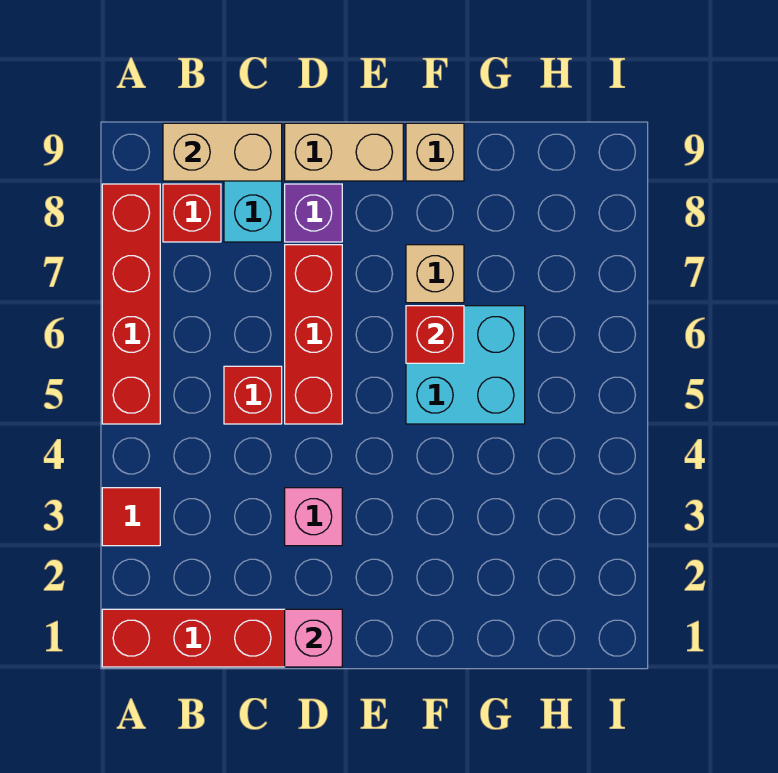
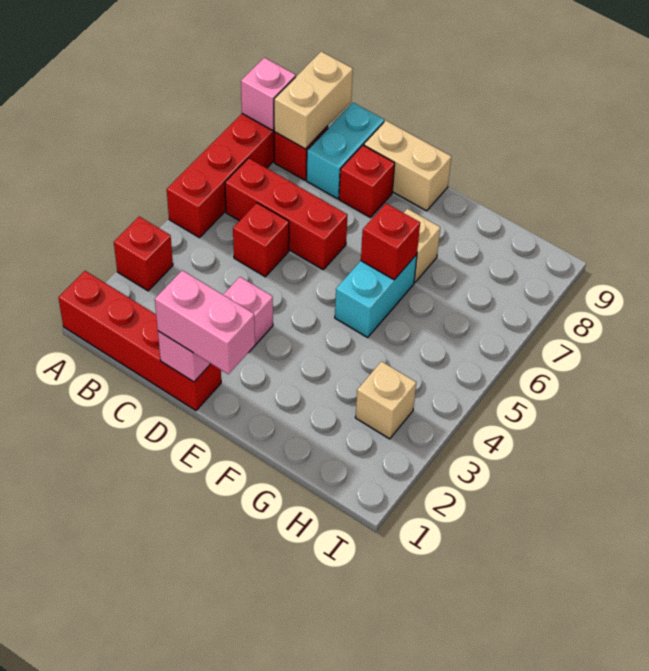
red tile A3 level 1 -> red brick A3 level 1
none -> pink brick A8 level 2
tan brick B9:C9 level 2 -> tan brick B8:B9 level 2
none -> pink brick D1:E1 level 3
red brick D5:D7 level 1 -> red brick B6:D6 level 1
purple brick D8 level 1 -> red brick D8 level 1
cyan brick F5:G6 level 1 -> cyan brick F5:F6 level 1
tan brick F9 level 1 -> tan brick H3 level 1

